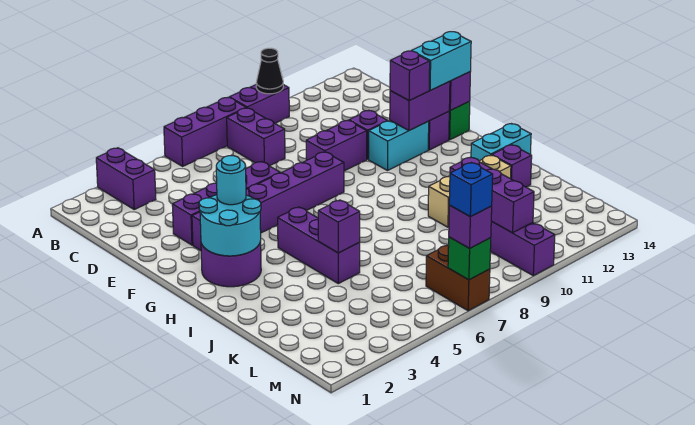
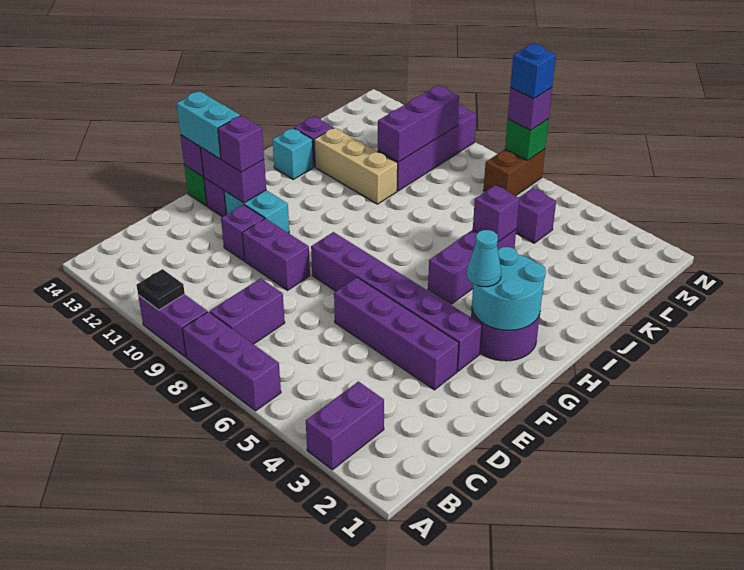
black cone A10 level 2 -> black plate A10 level 2
cyan round brick G3 level 3 -> cyan cone G3 level 3
cyan brick I13:I14 level 1 -> cyan brick I13 level 1
none -> purple brick L5 level 1

